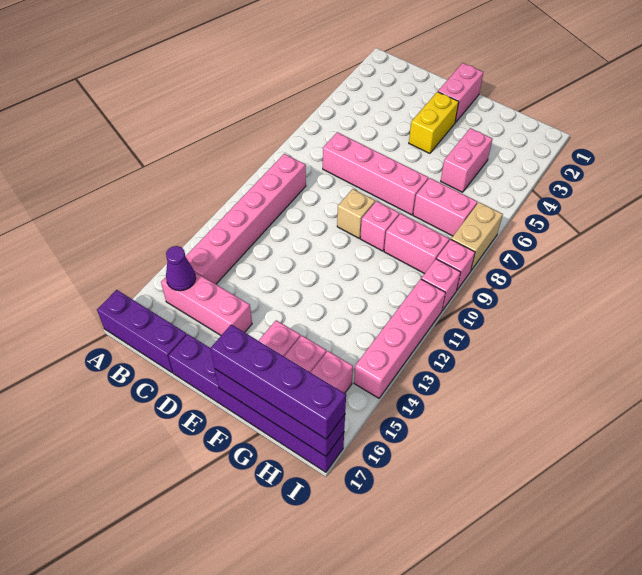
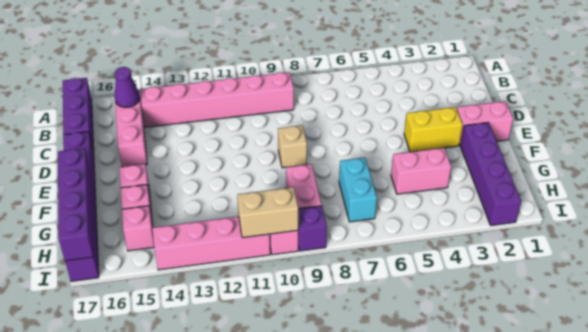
pink brick C7:F7 level 1 -> none
pink brick F9 level 1 -> none
purple brick F17:I17 level 3 -> purple brick F2:I2 level 1
pink brick G7:H7 level 1 -> cyan brick G7:H7 level 1
tan brick I7:I8 level 1 -> tan brick I10:I11 level 2
pink brick I9 level 1 -> purple brick I9 level 1

